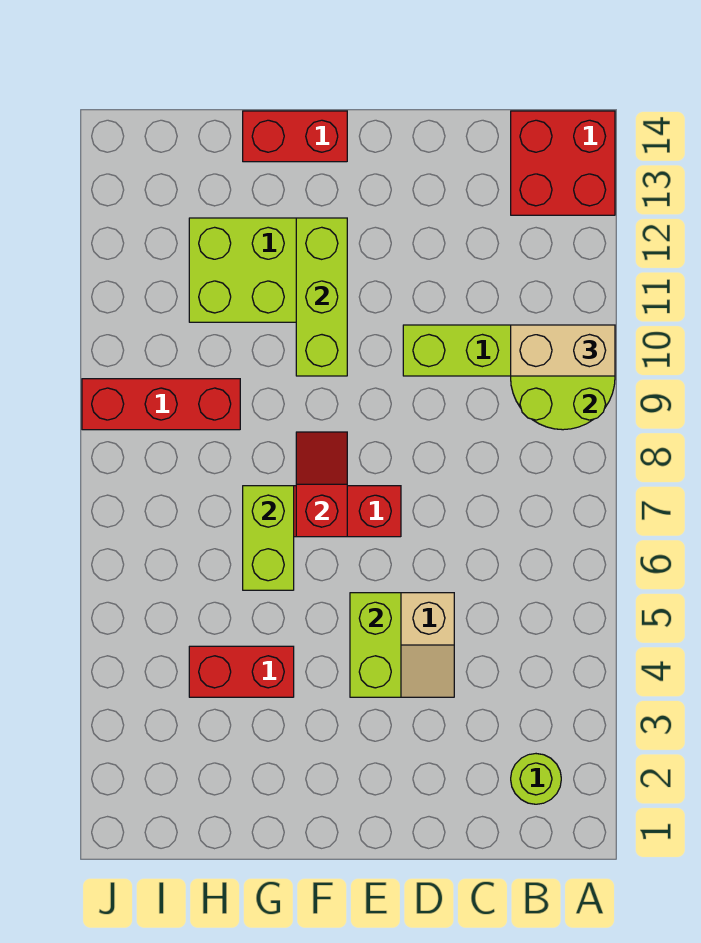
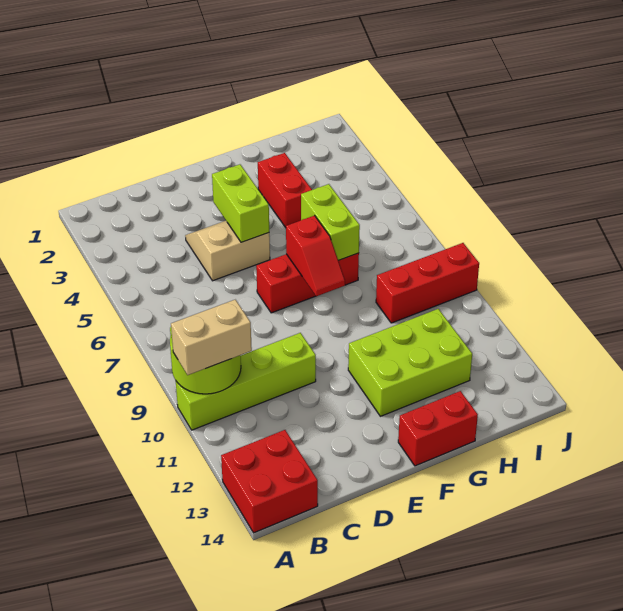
lime round brick B2 level 1 -> none
lime brick F10:F12 level 2 -> none
red brick G4:H4 level 1 -> red brick G3:G4 level 1

